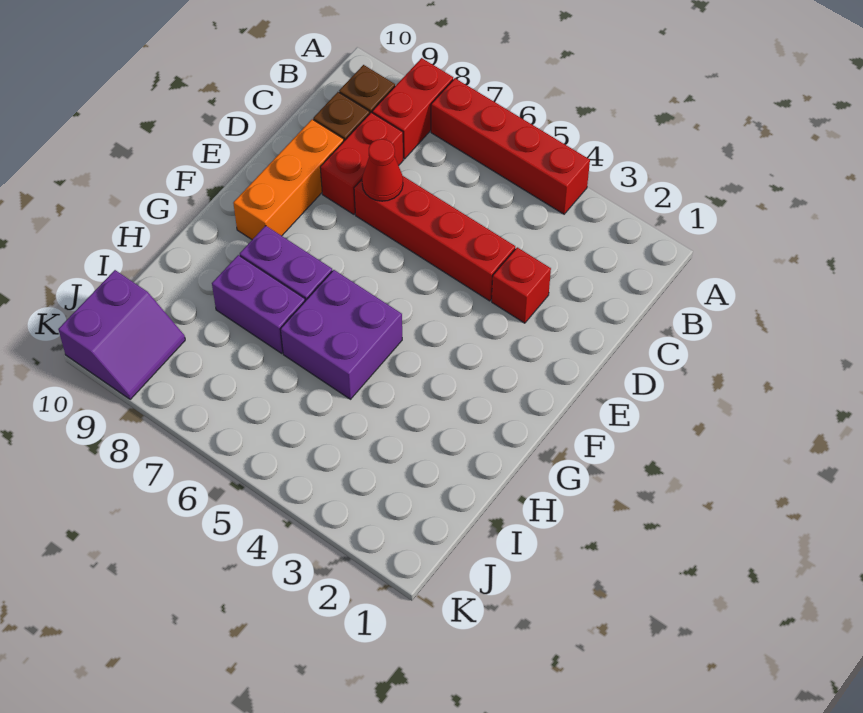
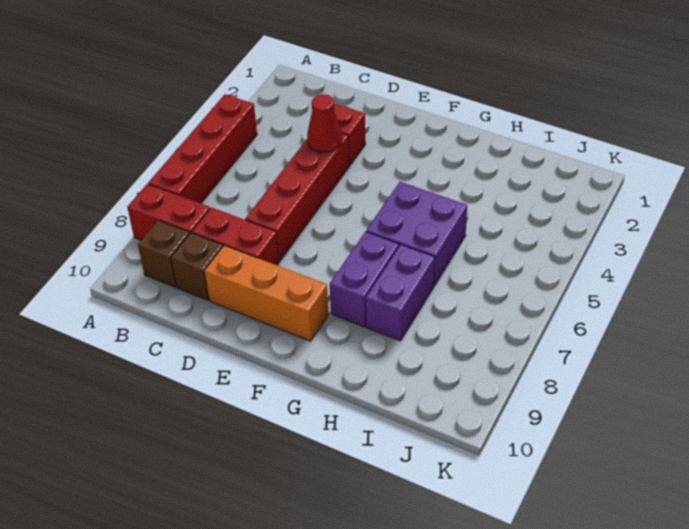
red cone D7 level 2 -> red cone D4 level 2
purple slope J9:K10 level 1 top 10 -> none

